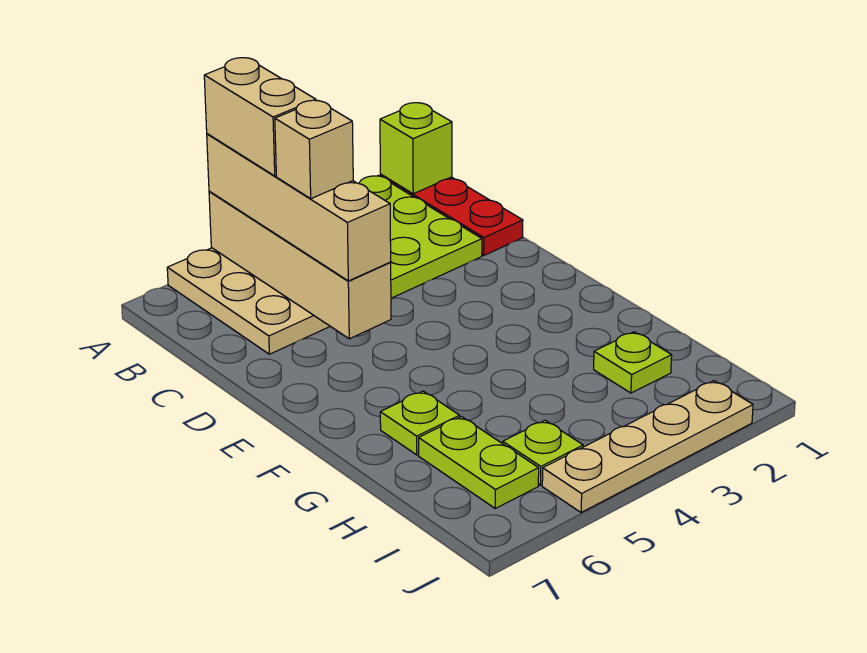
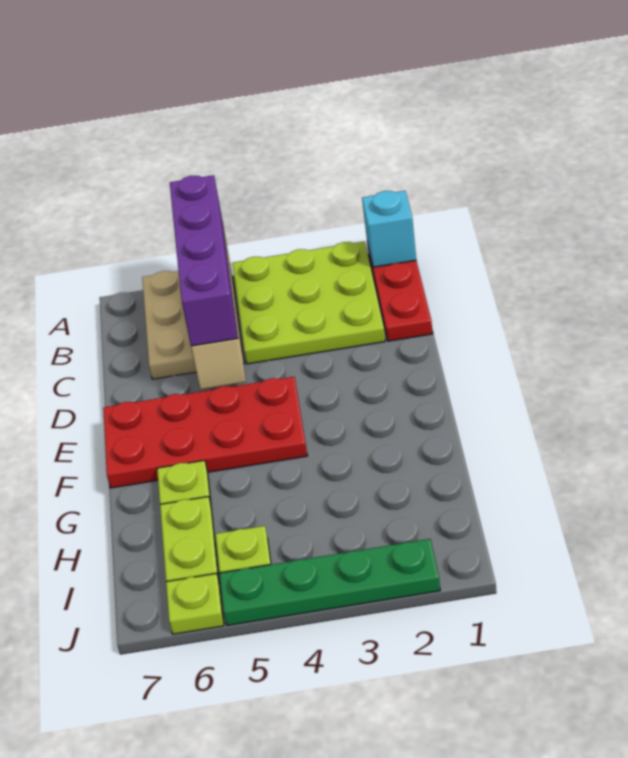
lime brick A1 level 2 -> cyan brick A1 level 2
tan brick A5:D5 level 3 -> purple brick A5:D5 level 3
tan brick A5:B5 level 4 -> none
tan brick C5 level 4 -> none
none -> red plate E4:F7 level 1
lime plate H2 level 1 -> lime plate J6 level 1
tan plate J2:J5 level 1 -> green plate J2:J5 level 1

